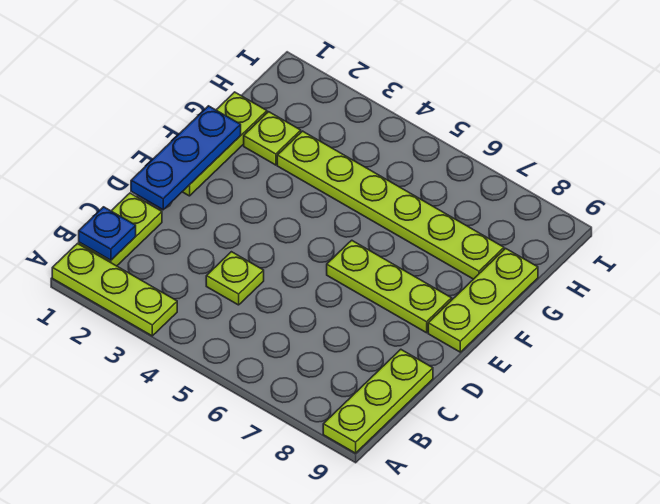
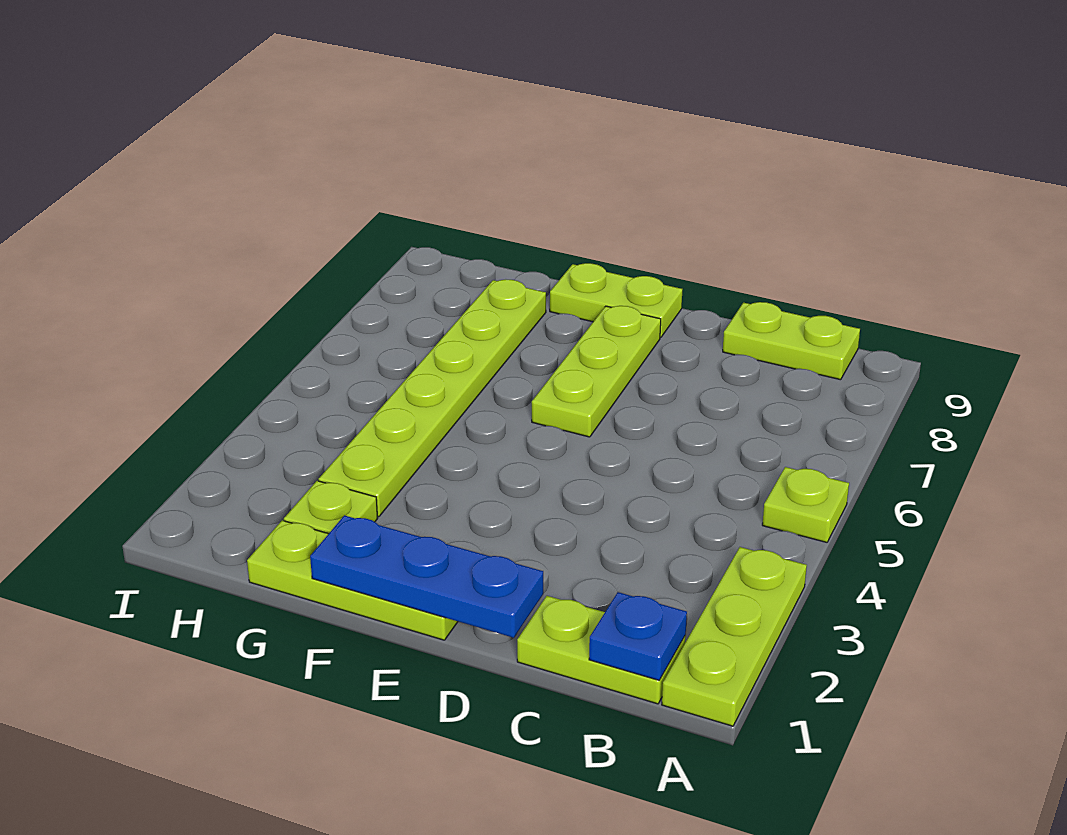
lime plate A9:C9 level 1 -> lime plate B9:C9 level 1
lime plate C4 level 1 -> lime plate A5 level 1
lime plate E9:G9 level 1 -> lime plate E9:F9 level 1

